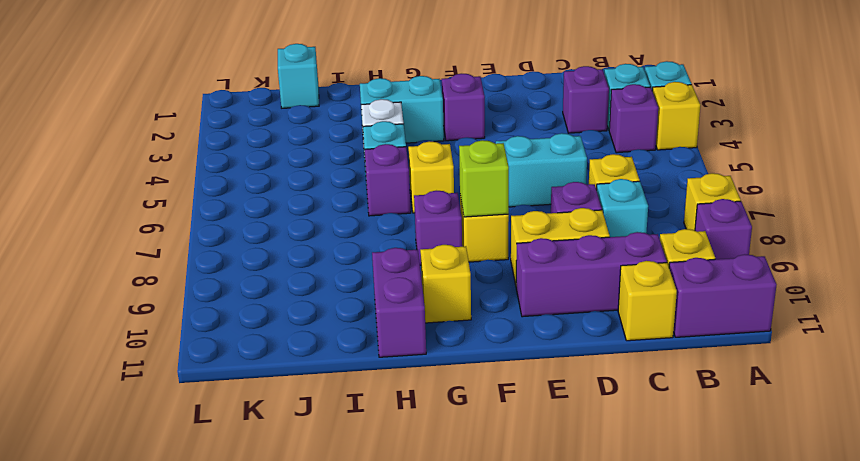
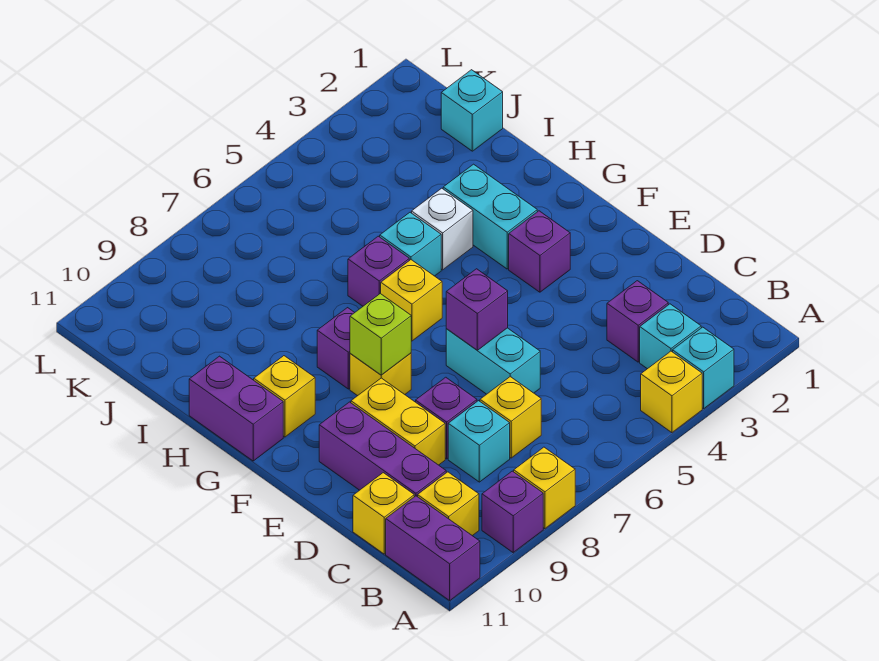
purple brick B4 level 1 -> purple brick E6 level 2
purple brick H10:H11 level 1 -> purple brick G11:H11 level 1

